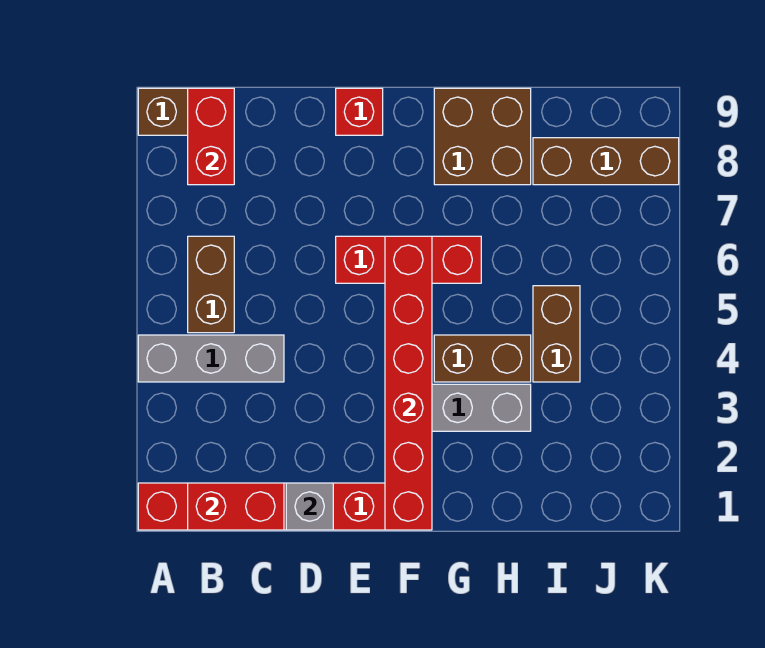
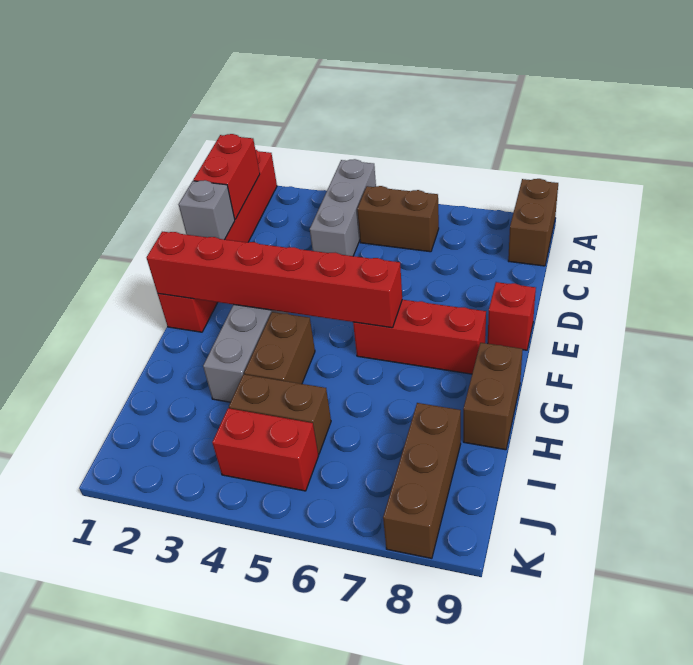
red brick B8:B9 level 2 -> red brick J4:J5 level 1
red brick E6:G6 level 1 -> red brick F6:F8 level 1
brown brick G8:H9 level 1 -> brown brick G9:H9 level 1

